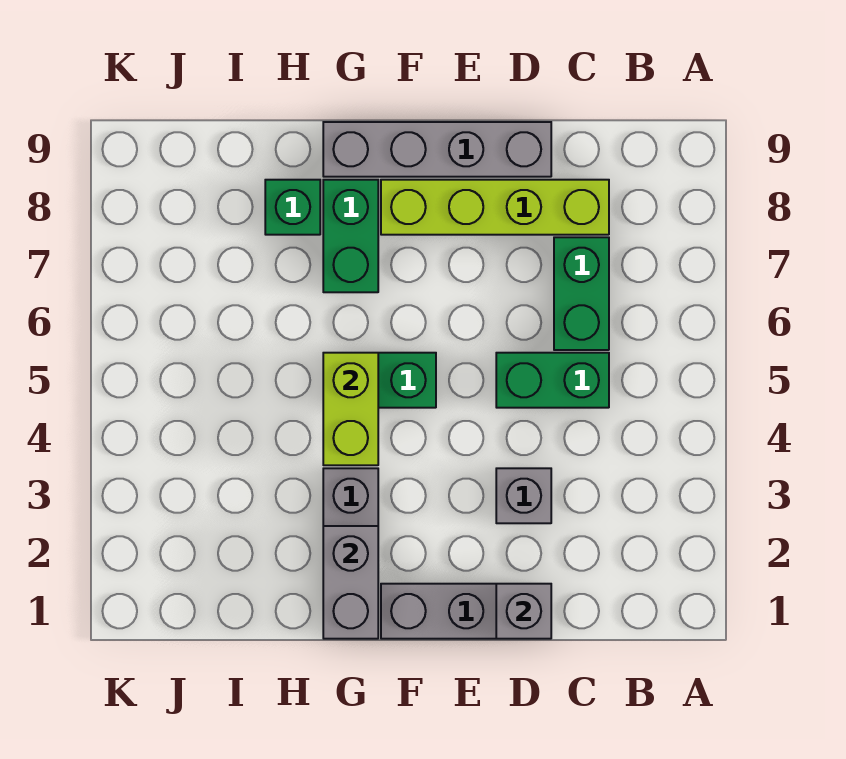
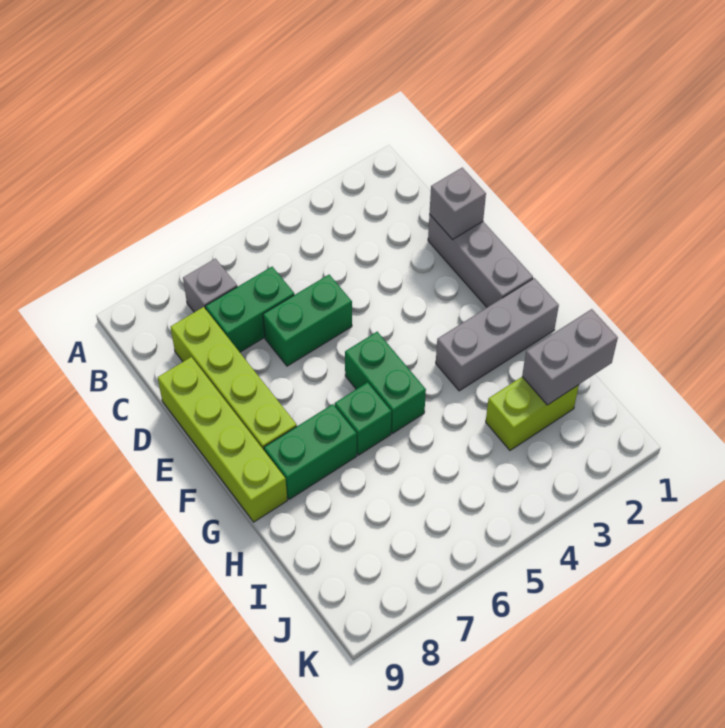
green brick C5:D5 level 1 -> green brick D5:D6 level 1
grey brick D3 level 1 -> grey brick B7 level 1
grey brick D9:G9 level 1 -> lime brick D9:G9 level 1
grey brick G1:G2 level 2 -> grey brick I1:I2 level 2
lime brick G4:G5 level 2 -> lime brick I2:I3 level 1
green brick H8 level 1 -> green brick G6 level 1

